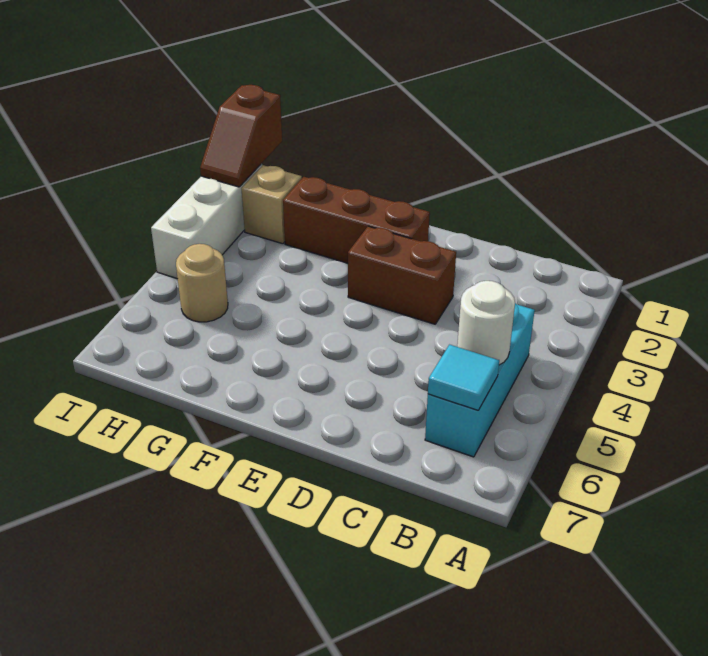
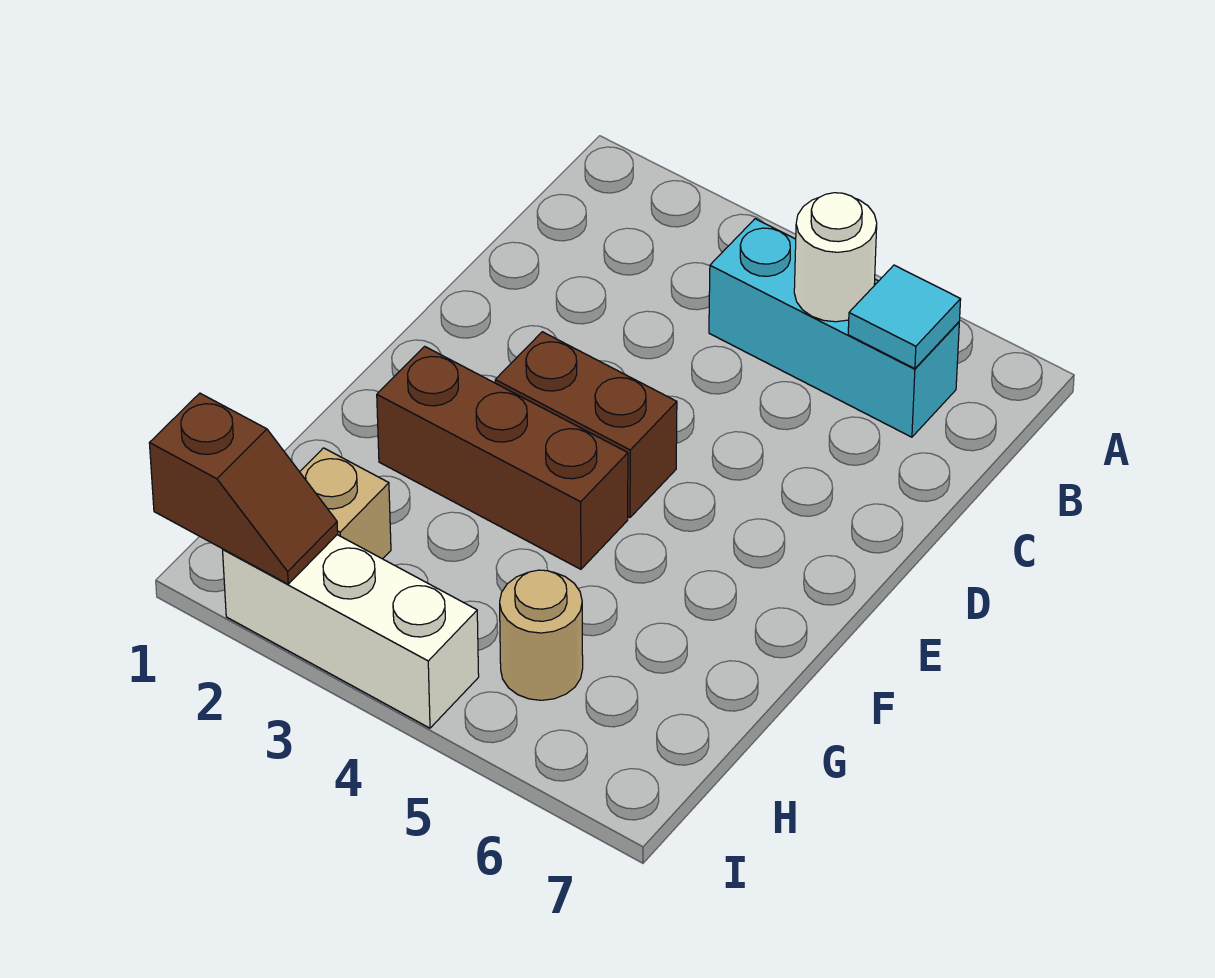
brown brick D3:E3 level 1 -> brown brick E3:E4 level 1
brown brick E2:G2 level 1 -> brown brick F2:F4 level 1

